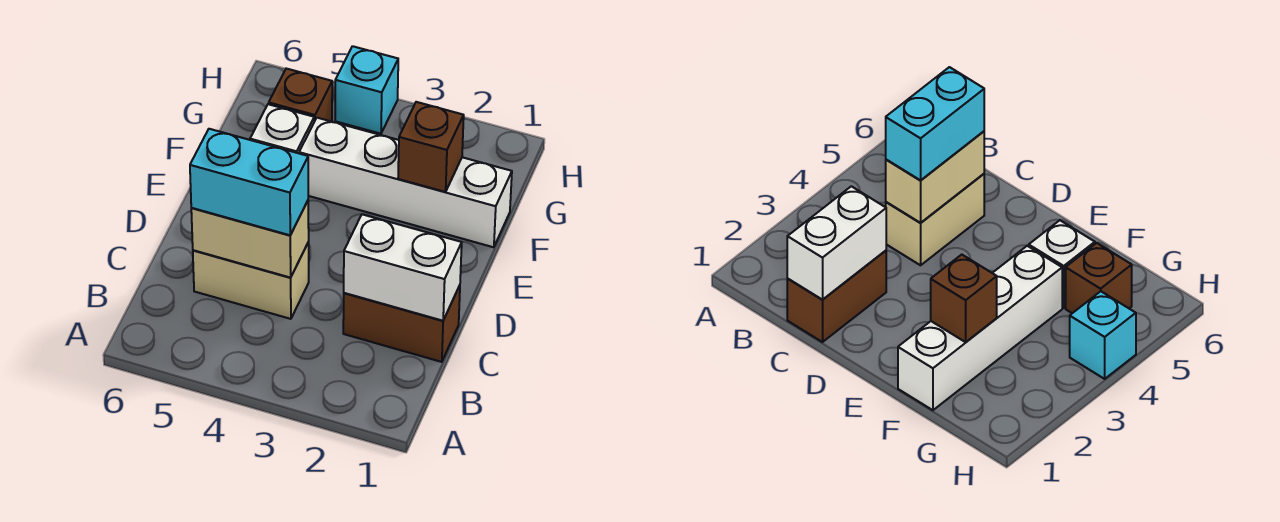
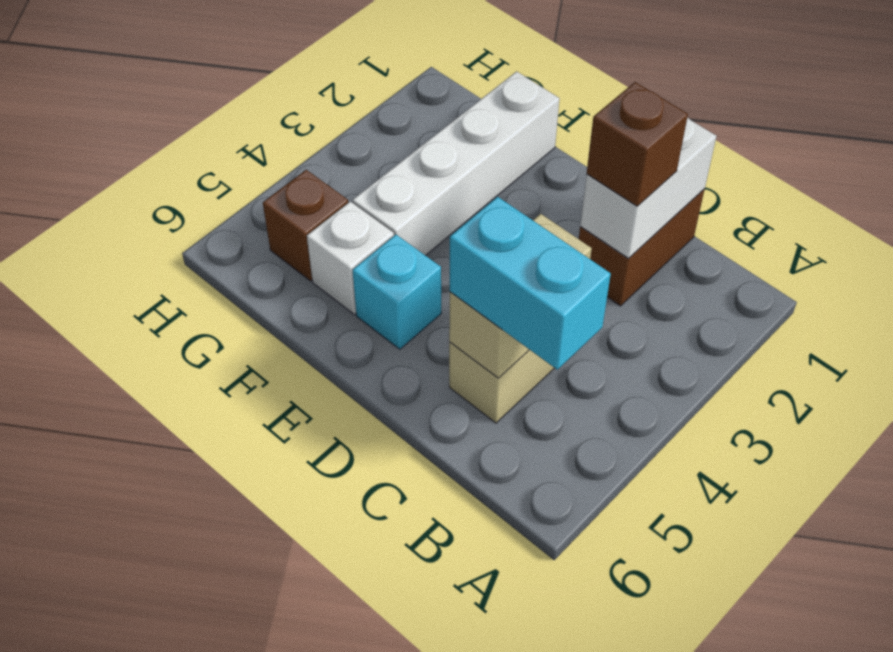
cyan brick C4:C5 level 3 -> cyan brick B5:C5 level 3
brown brick F2 level 2 -> brown brick C2 level 3
cyan brick H4 level 1 -> cyan brick E5 level 1

